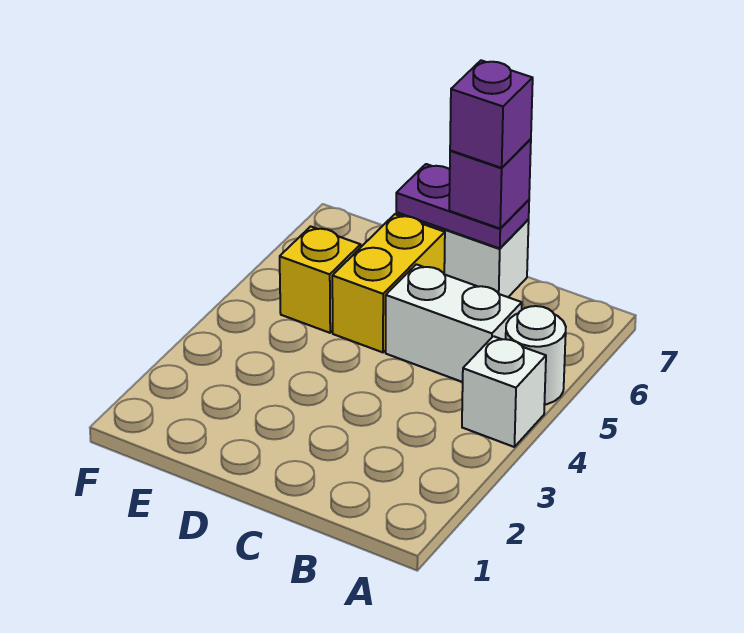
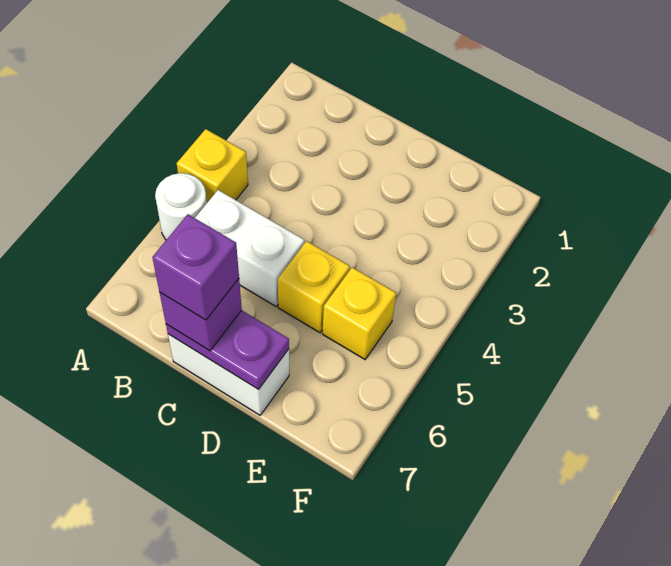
white brick A4 level 1 -> yellow brick A4 level 1
yellow brick D5:D6 level 1 -> yellow brick D5 level 1

